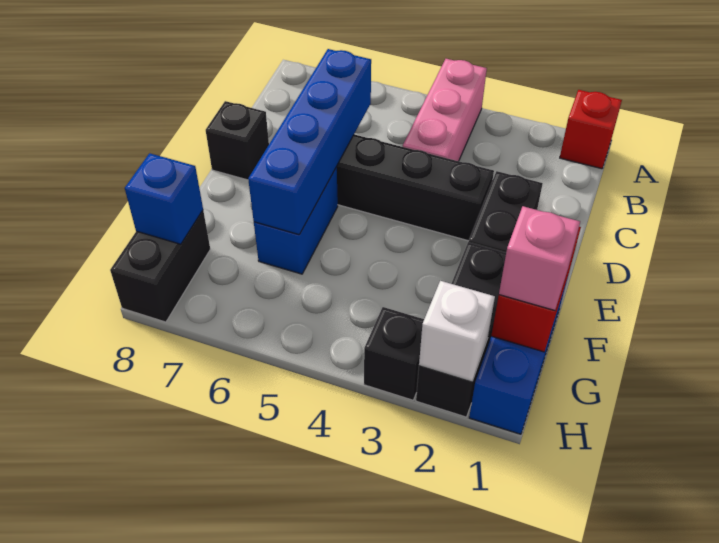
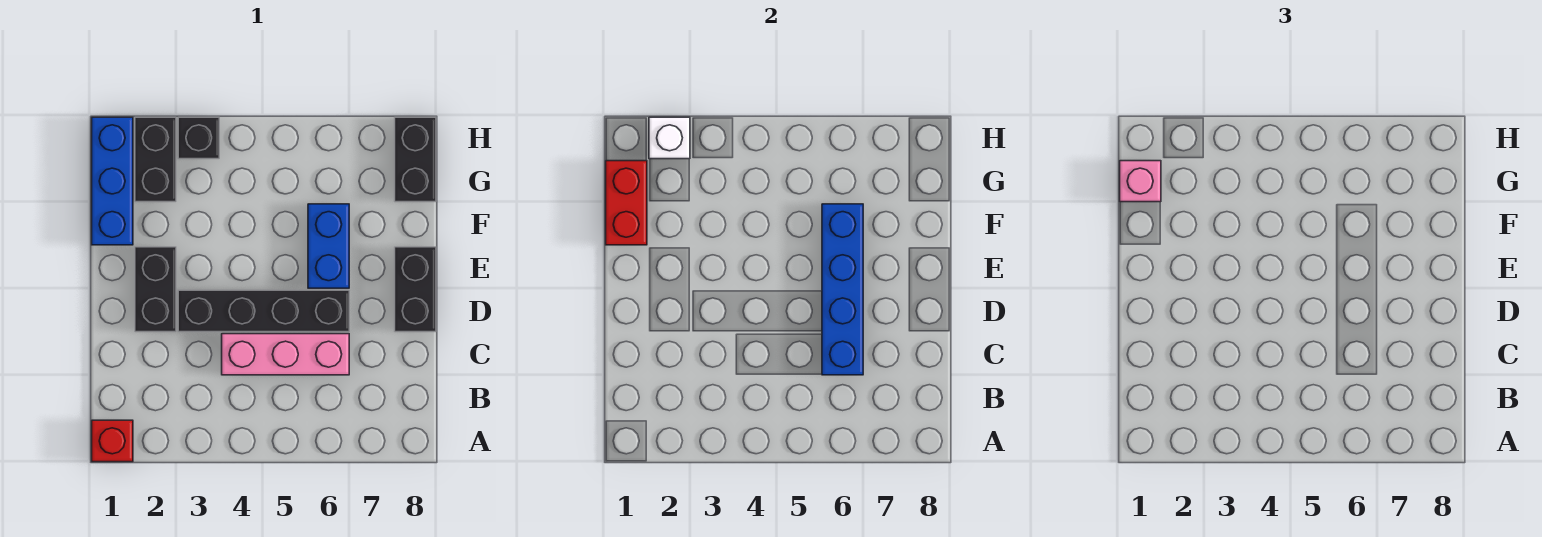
pink brick A4:C4 level 1 -> pink brick C4:C6 level 1
black brick D8 level 1 -> black brick D8:E8 level 1
black brick F2:H2 level 1 -> black brick G2:H2 level 1
blue brick G8 level 2 -> none

